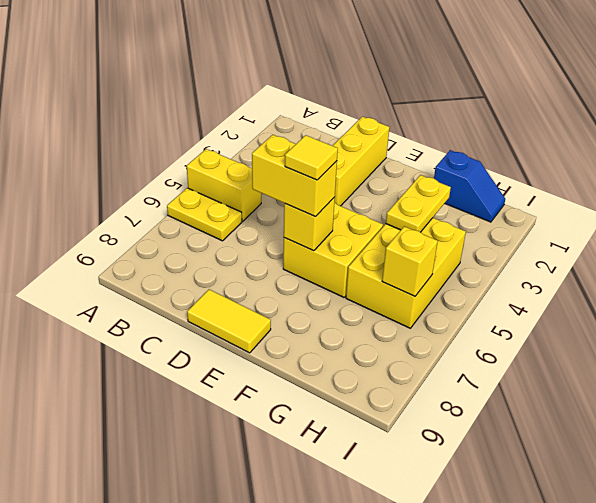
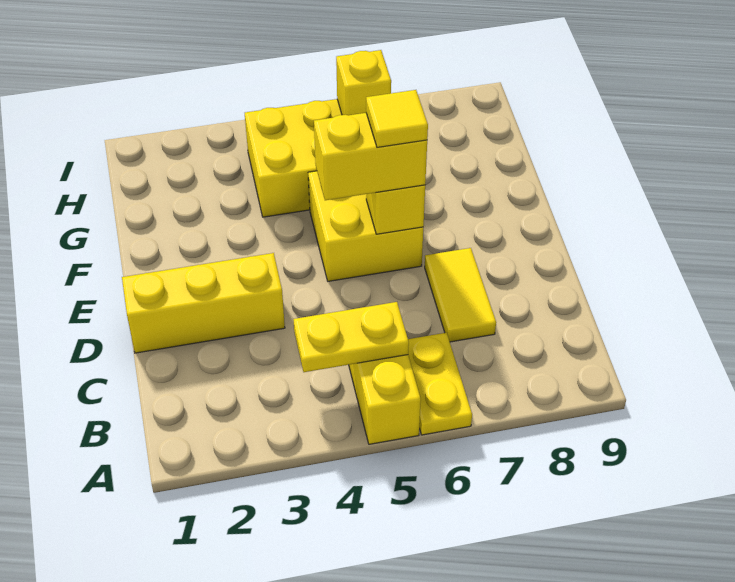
yellow brick D6:E6 level 3 -> yellow brick E5:E6 level 3
yellow tile D9:E9 level 1 -> yellow tile C7:D7 level 1
blue slope G1:H1 level 1 top G -> none
yellow plate G3:G4 level 2 -> yellow plate B4:B5 level 2

